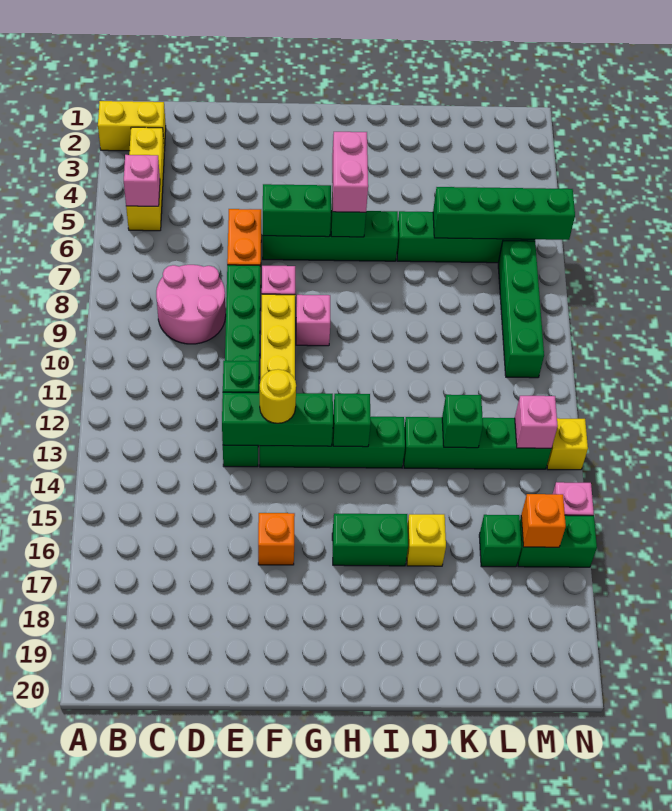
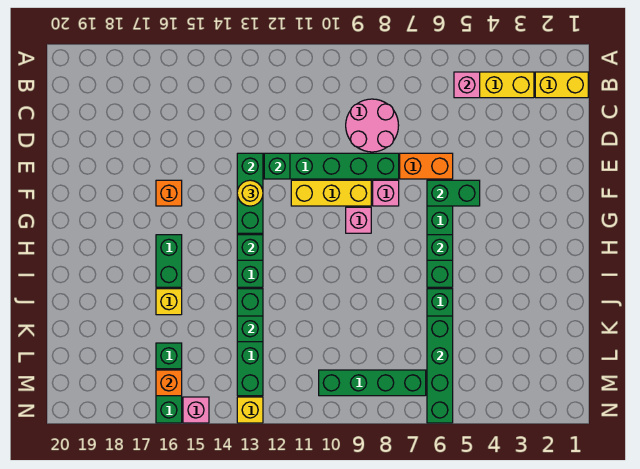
yellow brick A2:B2 level 1 -> yellow brick B1:B2 level 1
green brick F6:G6 level 2 -> green brick F5:F6 level 2
pink brick H5:H6 level 3 -> none
pink brick M13 level 2 -> none

